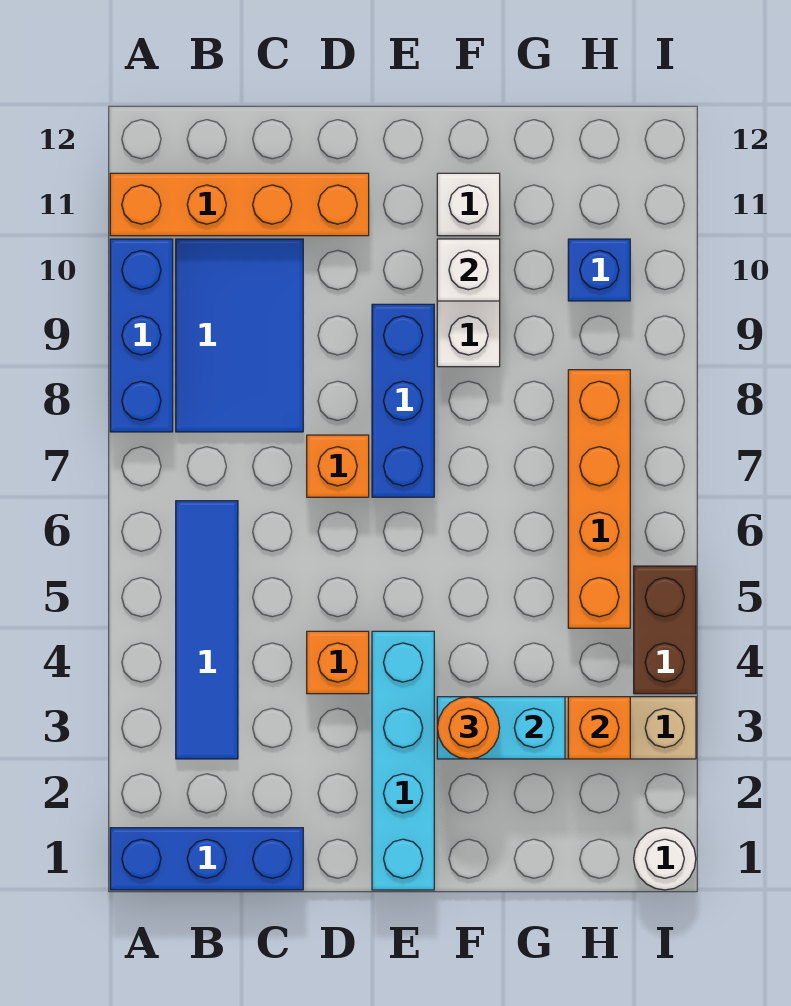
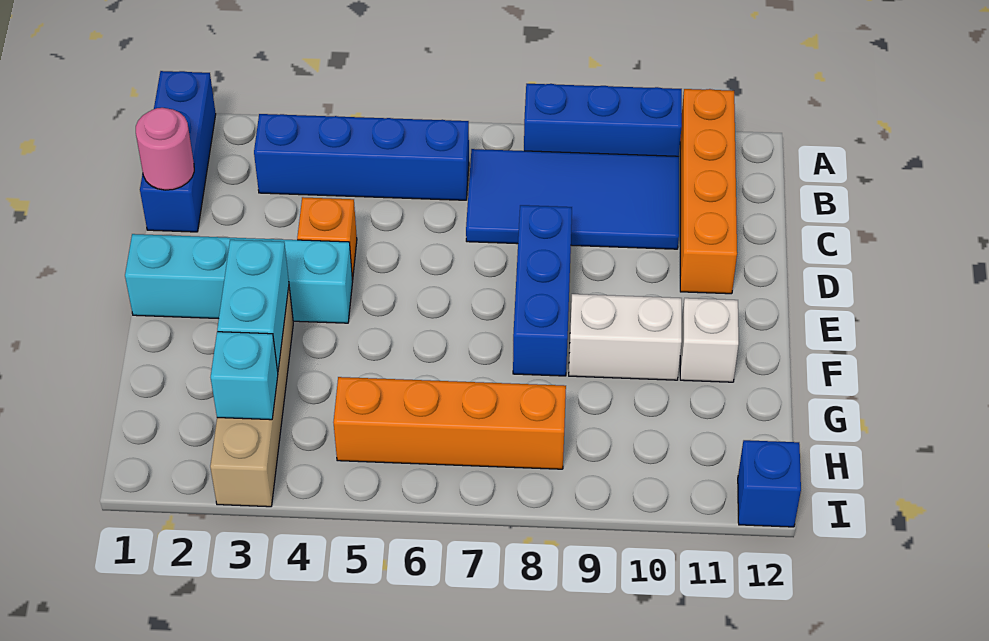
blue tile B3:B6 level 1 -> blue brick B3:B6 level 1
blue tile B8:C10 level 1 -> blue tile B7:C10 level 1
none -> pink round brick C1 level 2
orange brick D7 level 1 -> none
blue brick E7:E9 level 1 -> blue brick D8:F8 level 1
orange round brick F3 level 3 -> none
white brick F10 level 2 -> none
orange brick H3 level 2 -> cyan brick H3 level 2
blue brick H10 level 1 -> blue brick I12 level 1
white round brick I1 level 1 -> none
brown brick I4:I5 level 1 -> none

